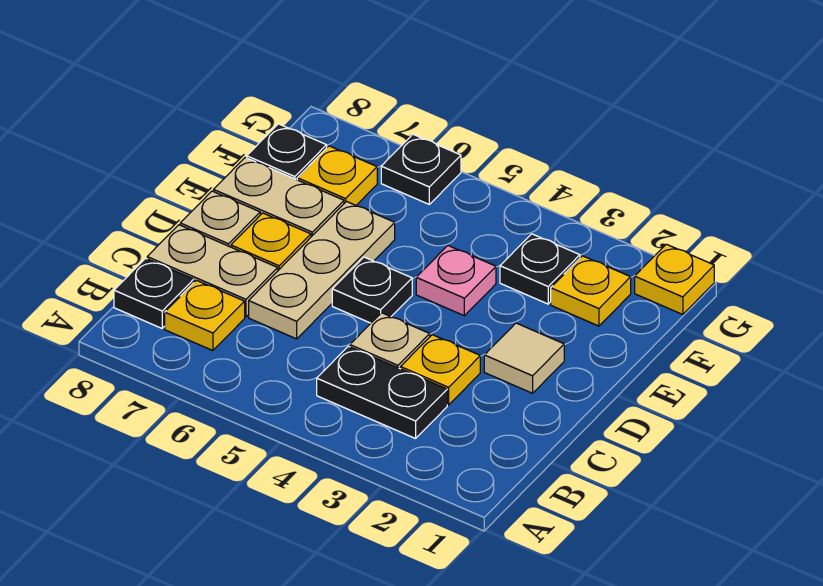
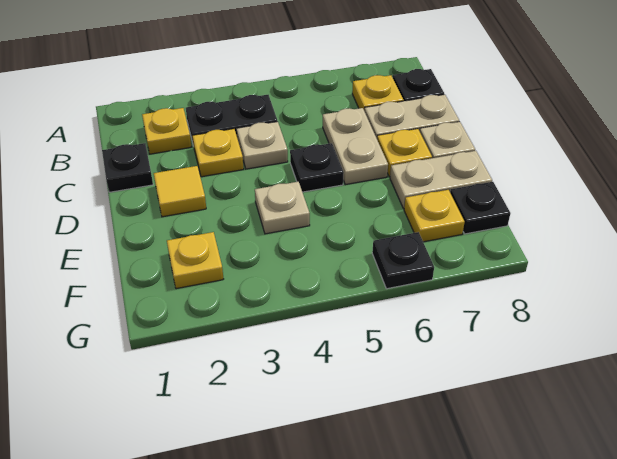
tan plate C6:E6 level 1 -> tan plate C6:D6 level 1
tan tile D2 level 1 -> yellow tile D2 level 1
pink plate E4 level 1 -> tan plate E4 level 1
black plate F3 level 1 -> black plate C1 level 1
yellow plate G1 level 1 -> yellow plate B2 level 1

